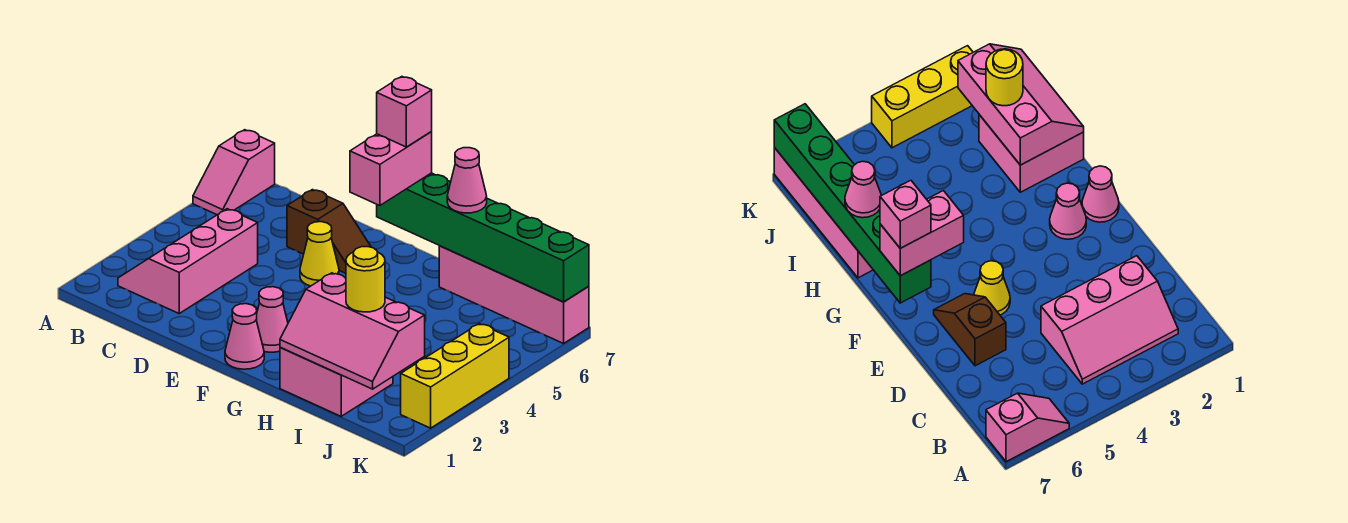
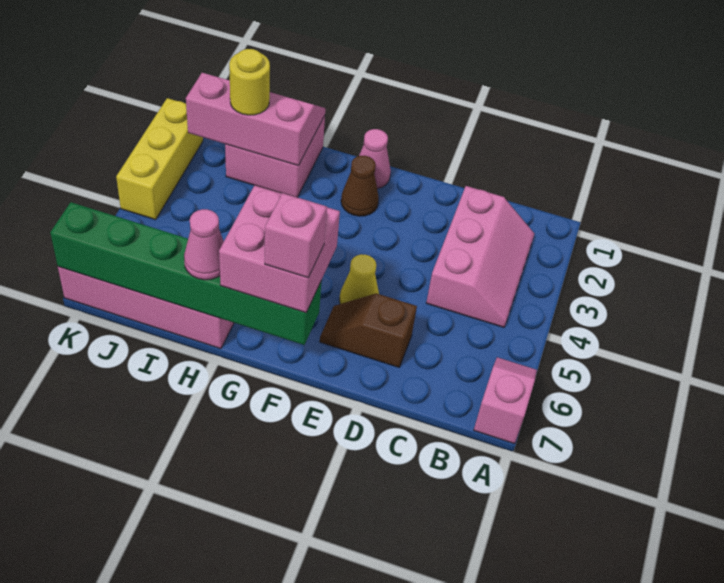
pink cone F2 level 1 -> brown cone F2 level 1
pink brick F6:F7 level 3 -> pink brick F6:G7 level 3

